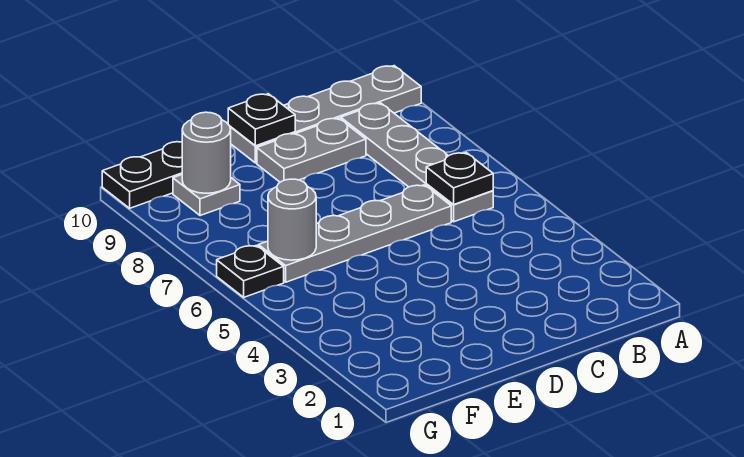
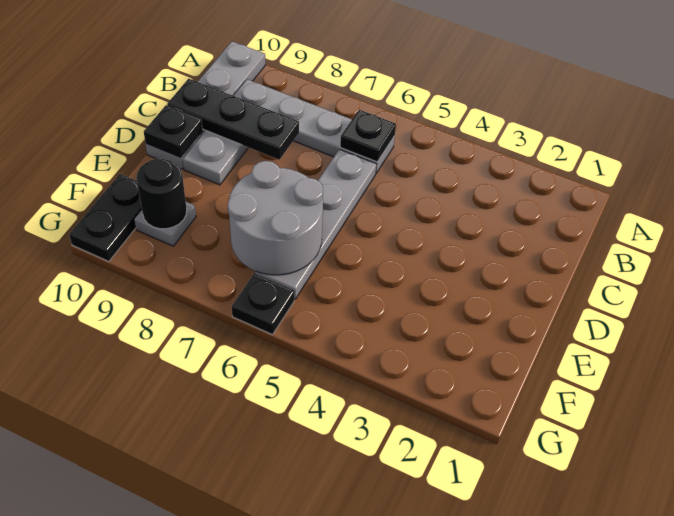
none -> black plate C8:C10 level 2
grey round brick F6 level 2 -> grey round brick E6:F7 level 2
grey round brick F9 level 2 -> black round brick F9 level 2

